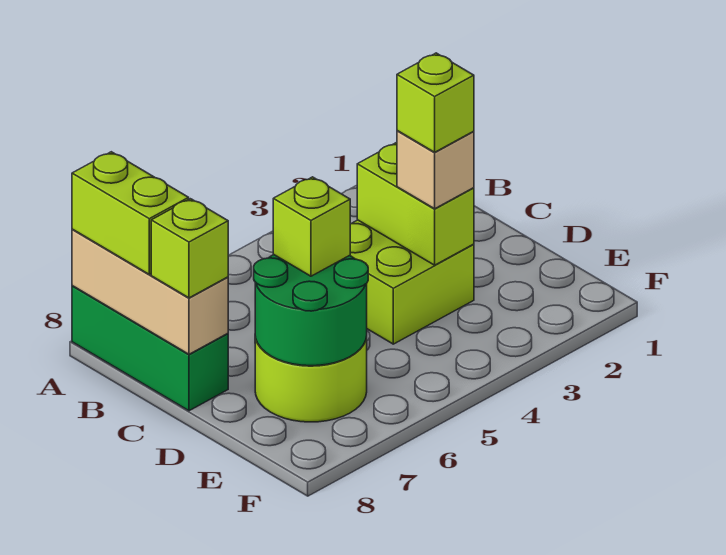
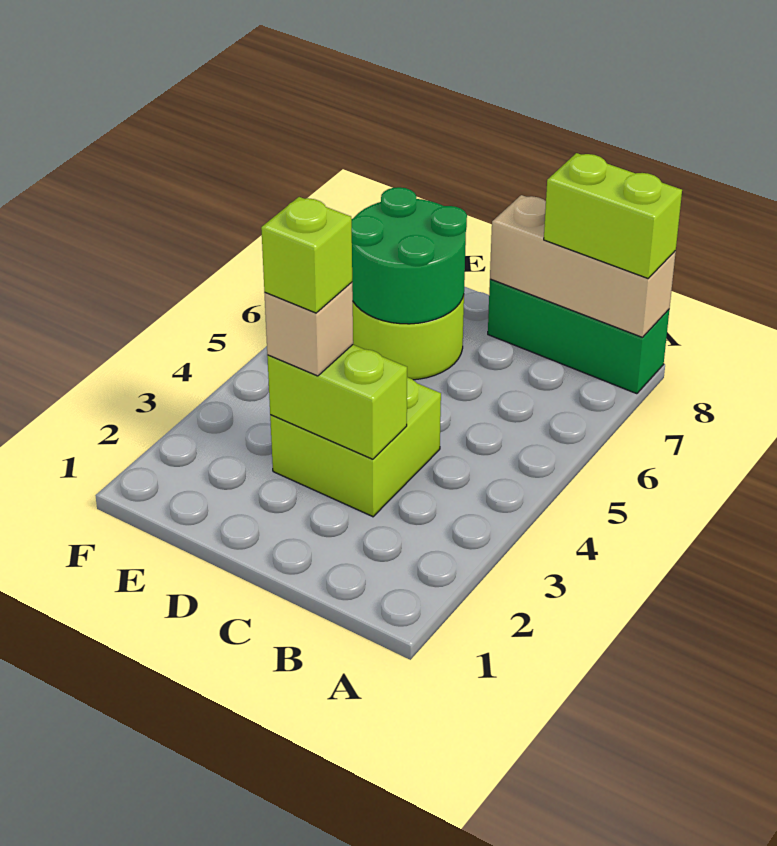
lime brick C8 level 3 -> none
lime brick D6 level 3 -> none

